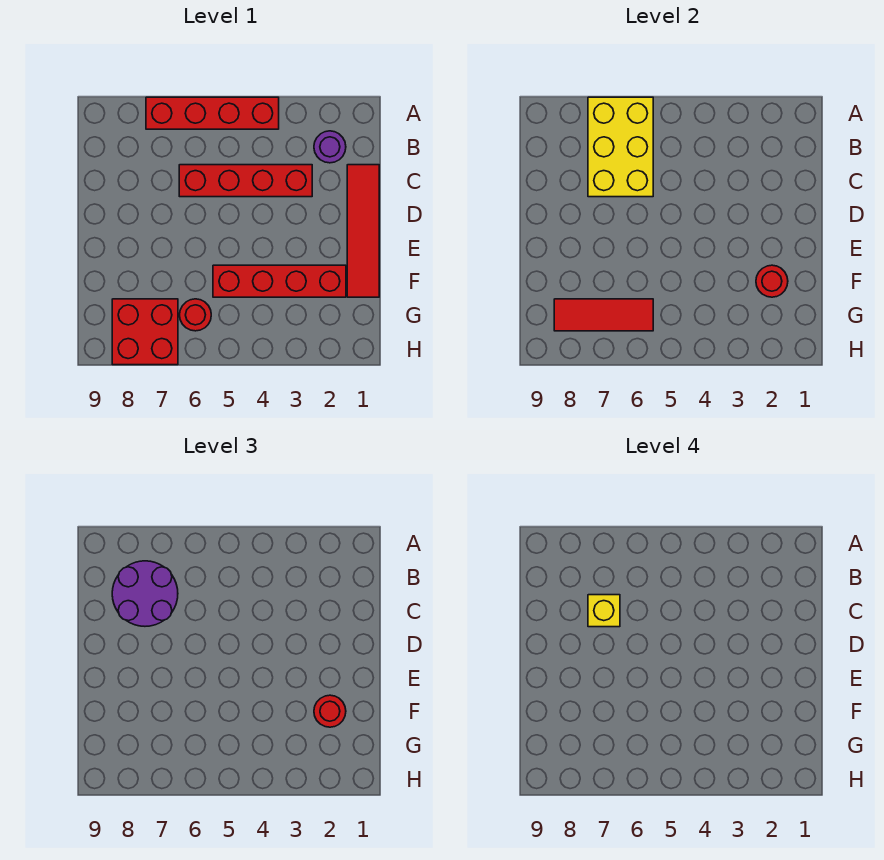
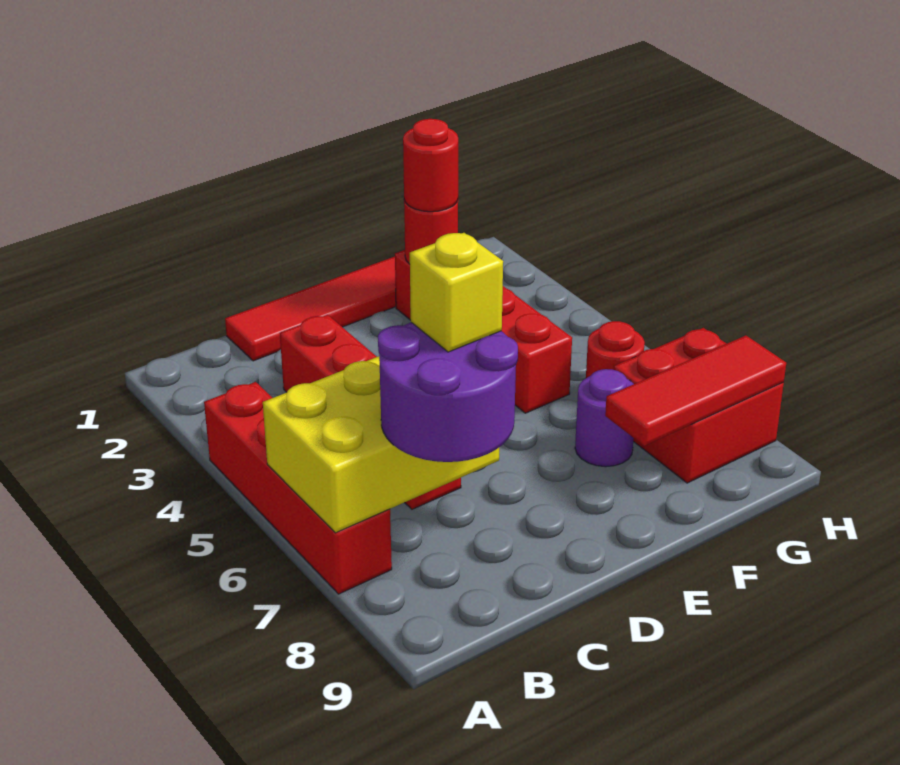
purple round brick B2 level 1 -> purple round brick F7 level 1
red tile G6:G8 level 2 -> red tile F8:H8 level 2

